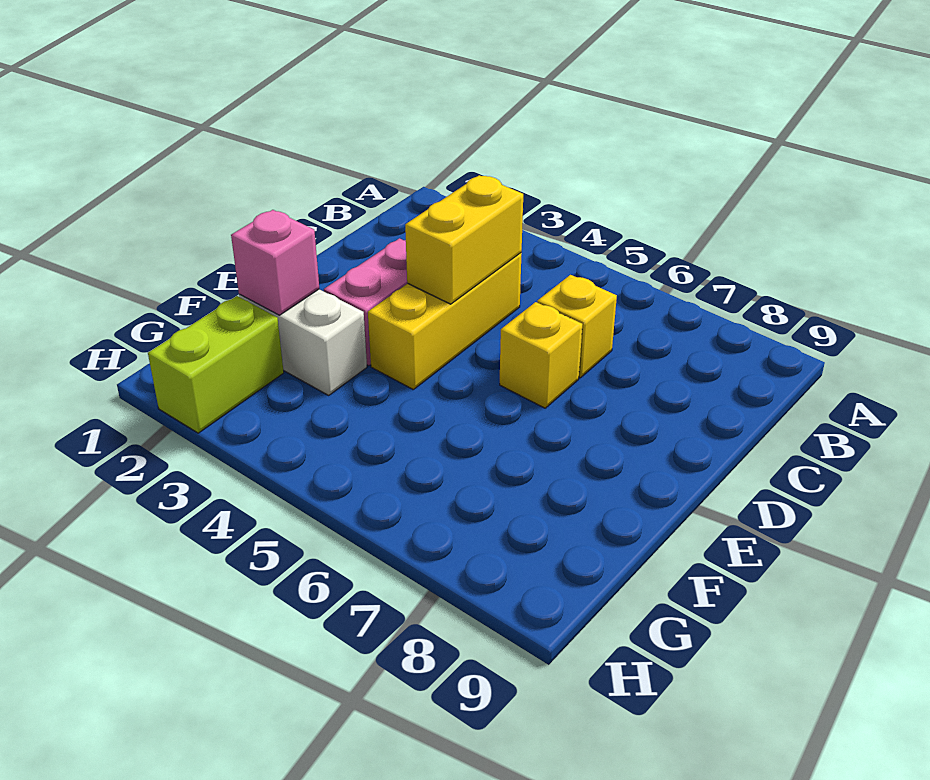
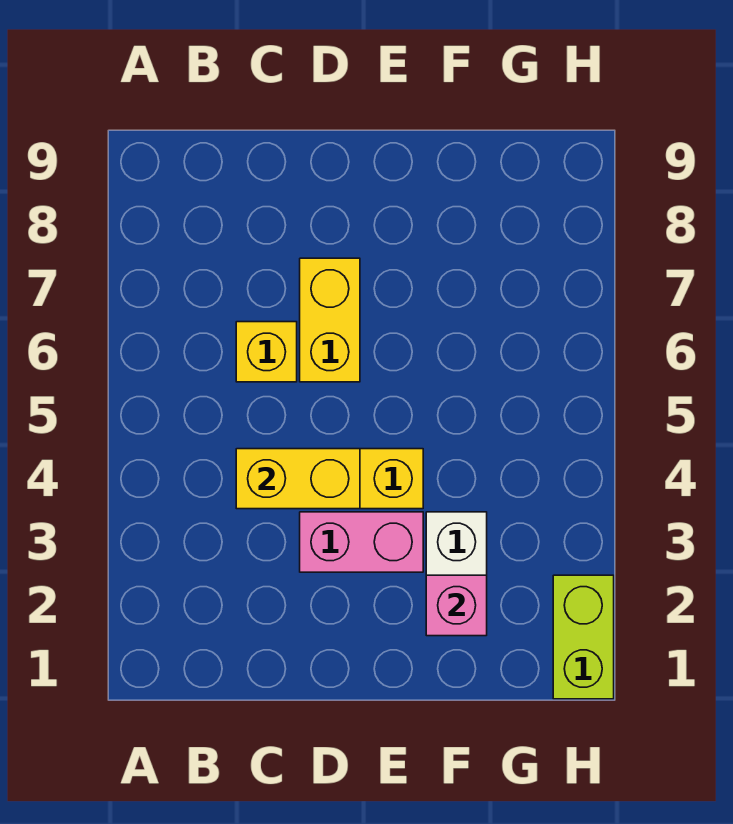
yellow brick D6 level 1 -> yellow brick D6:D7 level 1
lime brick G2:H2 level 1 -> lime brick H1:H2 level 1

